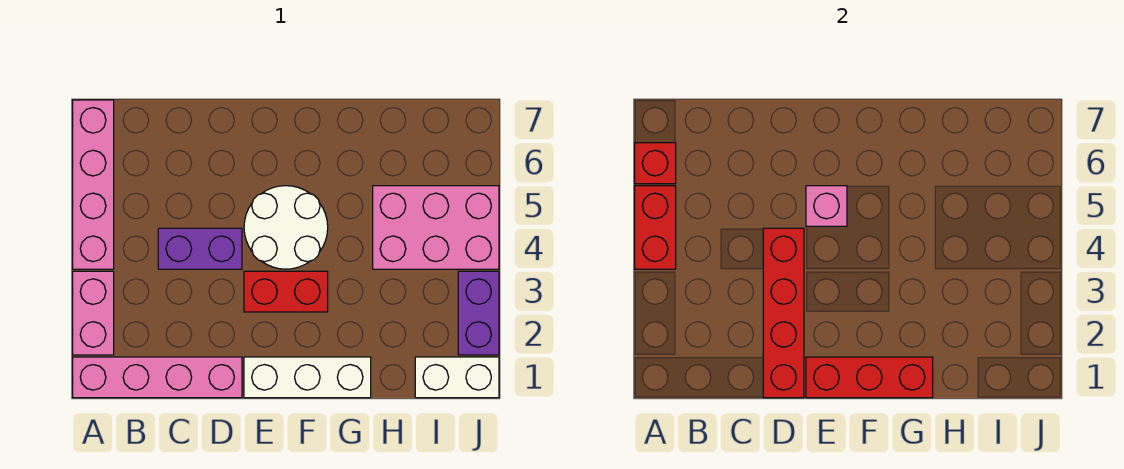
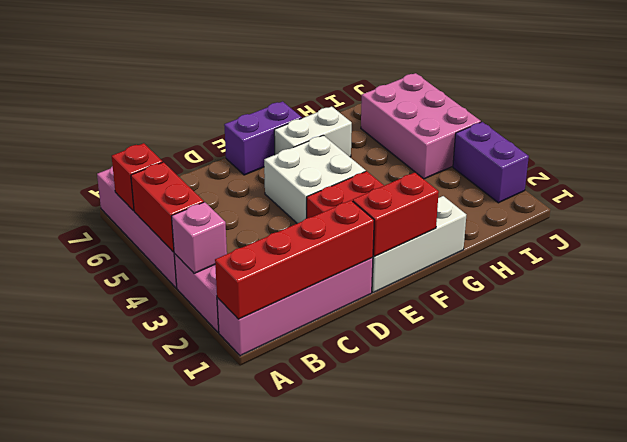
purple brick C4:D4 level 1 -> purple brick E7:F7 level 1
red brick D1:D4 level 2 -> red brick A1:D1 level 2
red brick E1:G1 level 2 -> red brick E1:F1 level 2
white round brick E4:F5 level 1 -> white brick E4:F5 level 1
pink brick E5 level 2 -> pink brick A3 level 2
pink brick H4:J5 level 1 -> pink brick I4:J6 level 1
white brick I1:J1 level 1 -> white brick F6:G6 level 1

